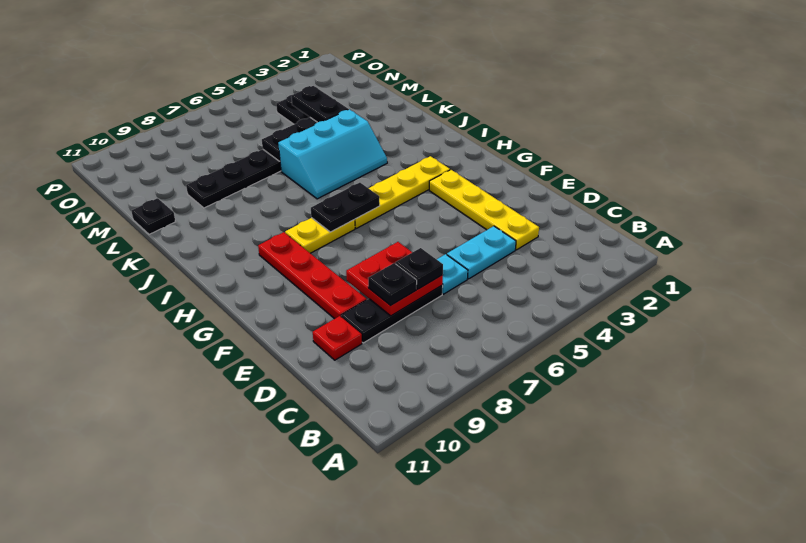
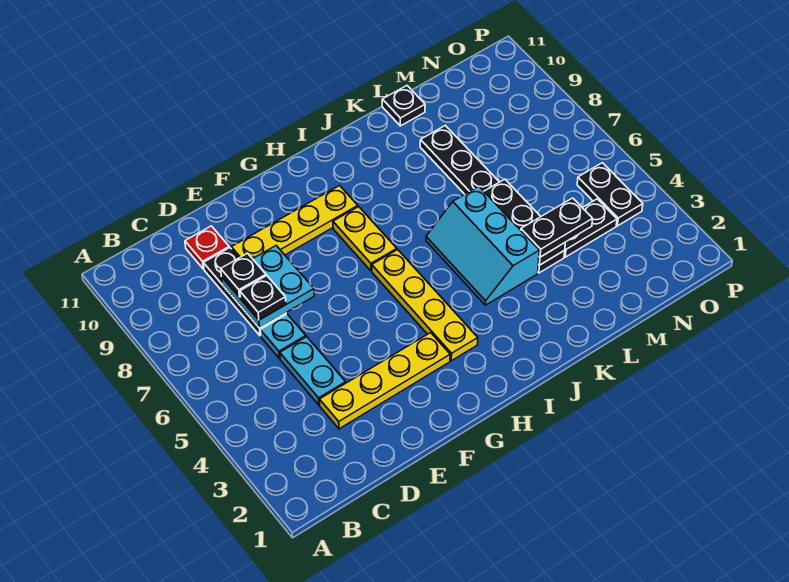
red plate D7:E8 level 2 -> cyan plate D7:E8 level 2
red plate E9:H9 level 1 -> yellow plate E9:H9 level 1
black plate H6:H7 level 2 -> black plate O4:O5 level 1

